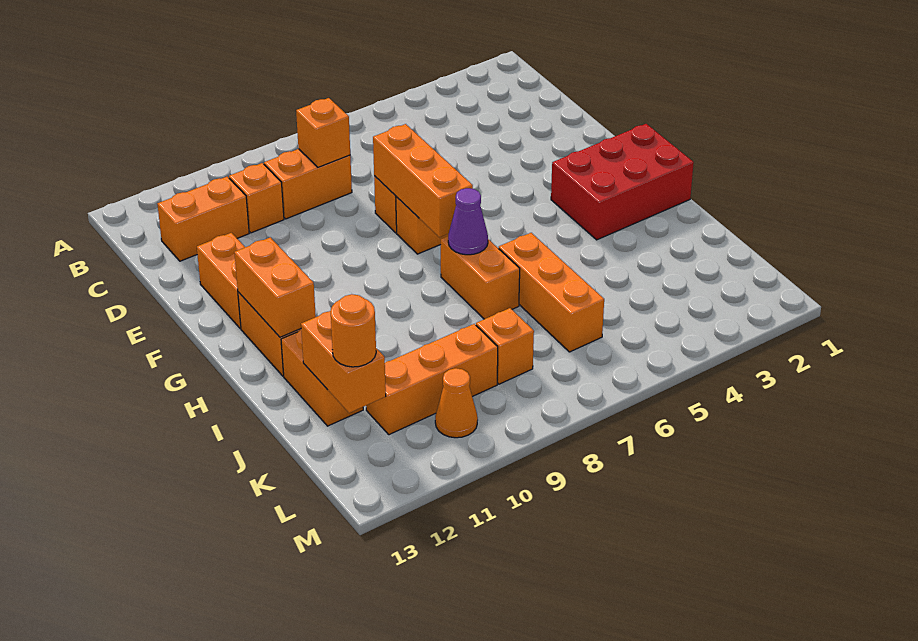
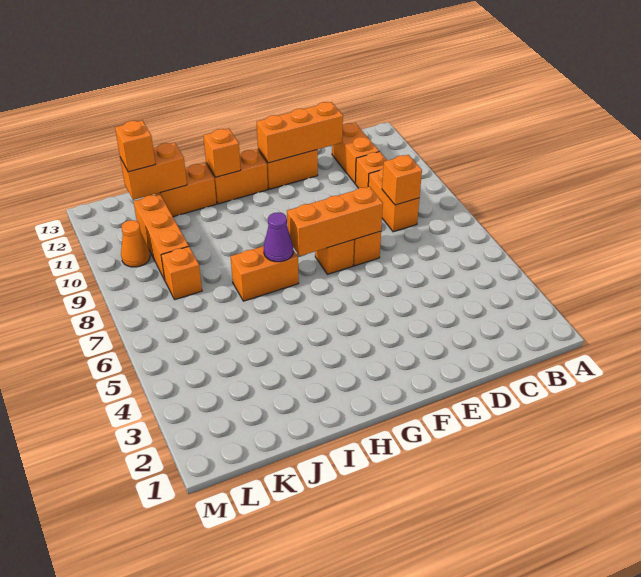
red brick G1:H3 level 1 -> none
orange brick G12:H12 level 2 -> orange brick H12 level 2
orange brick I6:K6 level 1 -> orange brick D12:F12 level 2
orange round brick K12 level 3 -> orange brick K12 level 3

